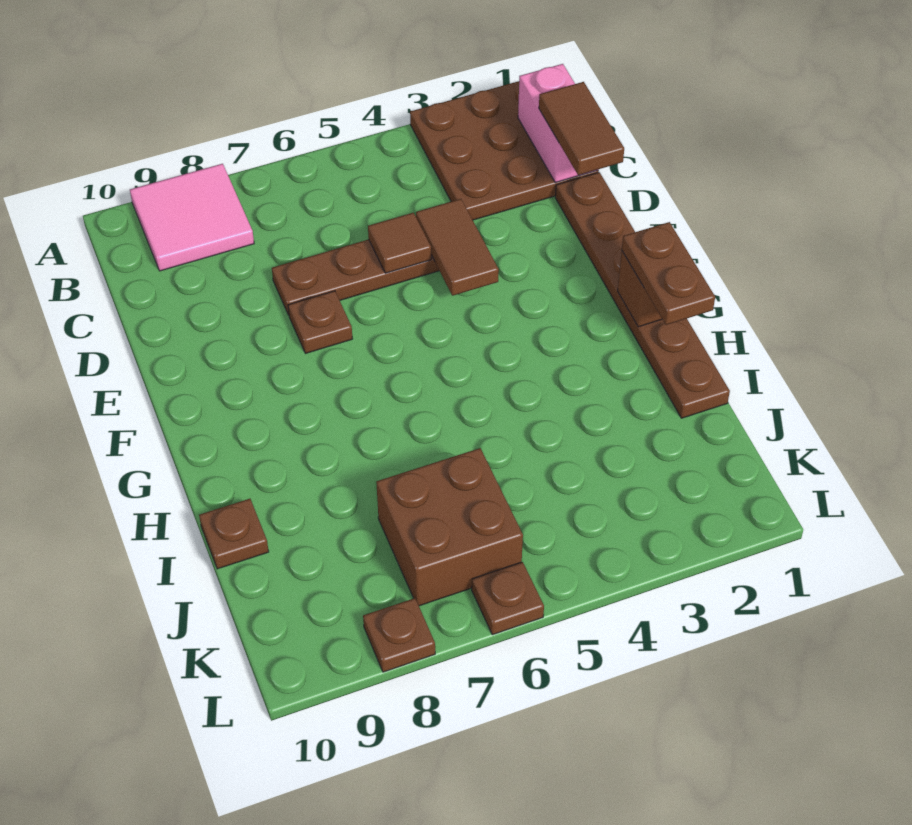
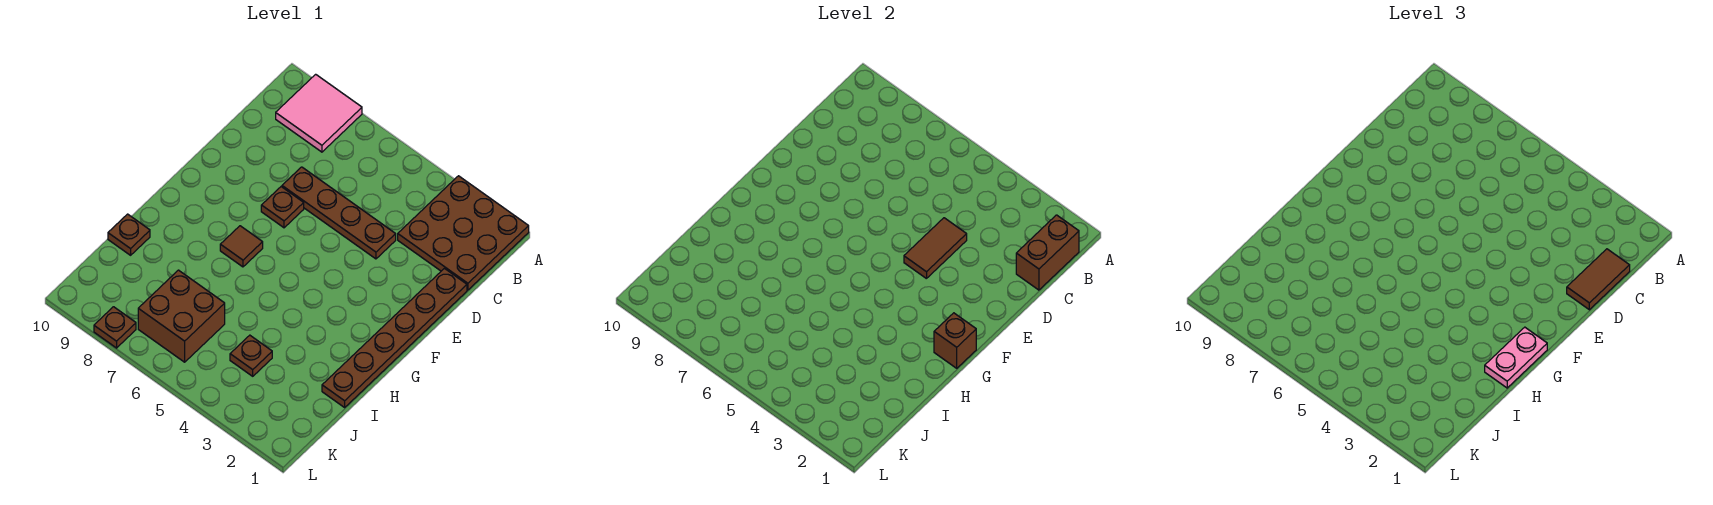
pink brick B1:C1 level 2 -> brown brick B1:C1 level 2
brown tile D5 level 2 -> brown tile G7 level 1
brown plate G1:H1 level 3 -> pink plate G1:H1 level 3
brown plate L6 level 1 -> brown plate J4 level 1

